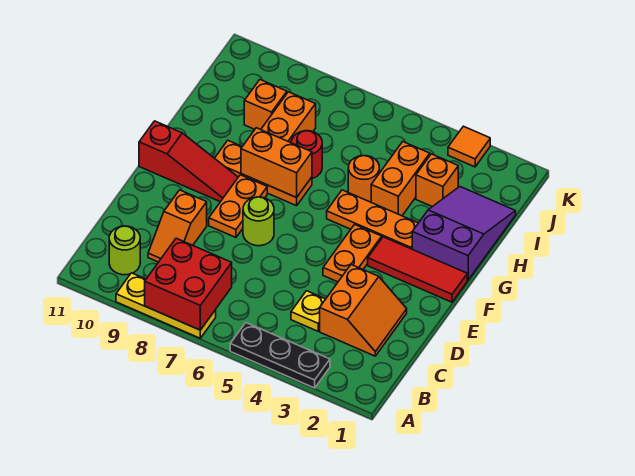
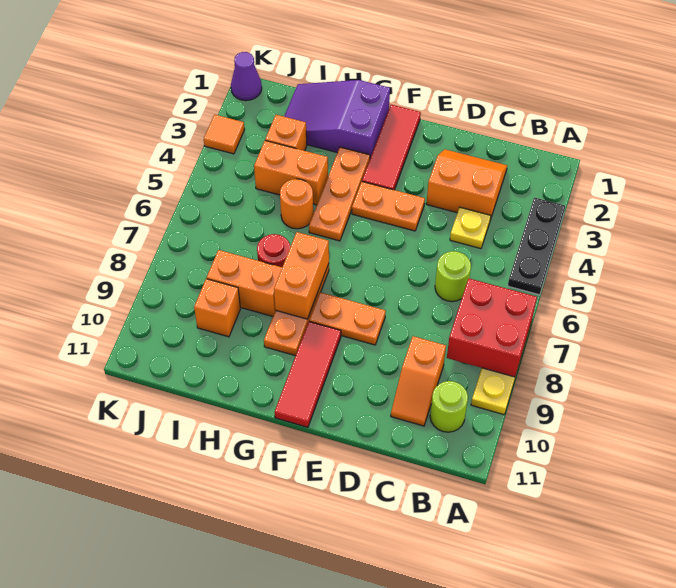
orange slope C9:D9 level 1 top D -> orange slope C9:C10 level 1 top 9
lime round brick E7 level 1 -> lime round brick C6 level 1
red slope F9:F11 level 1 top 11 -> red tile F9:F11 level 1
none -> purple cone K1 level 1

